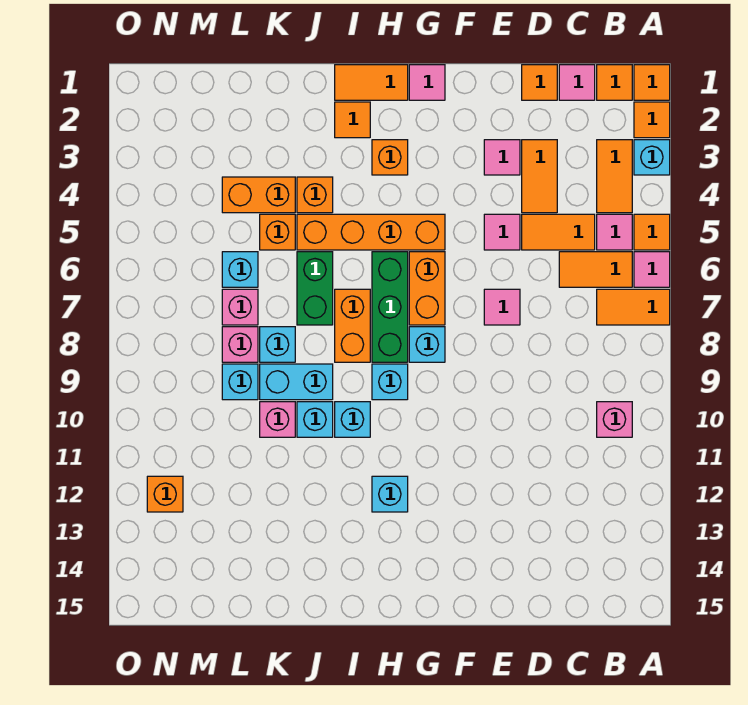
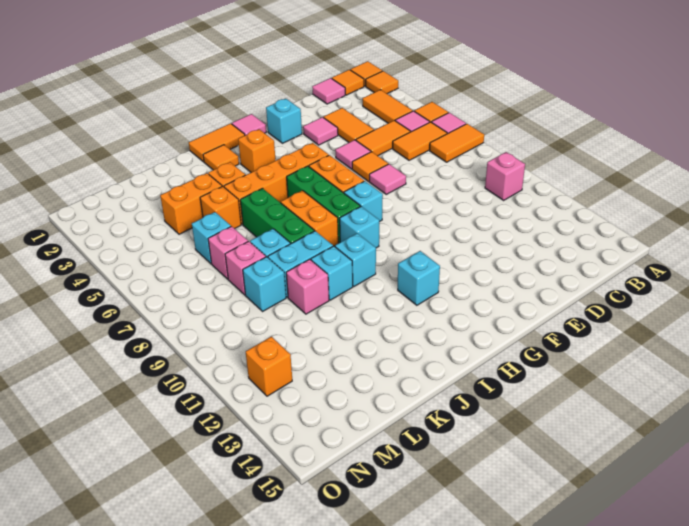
cyan brick A3 level 1 -> cyan brick F2 level 1
orange tile D1 level 1 -> orange tile E6 level 1
green brick J6:J7 level 1 -> green brick J6:J8 level 1

